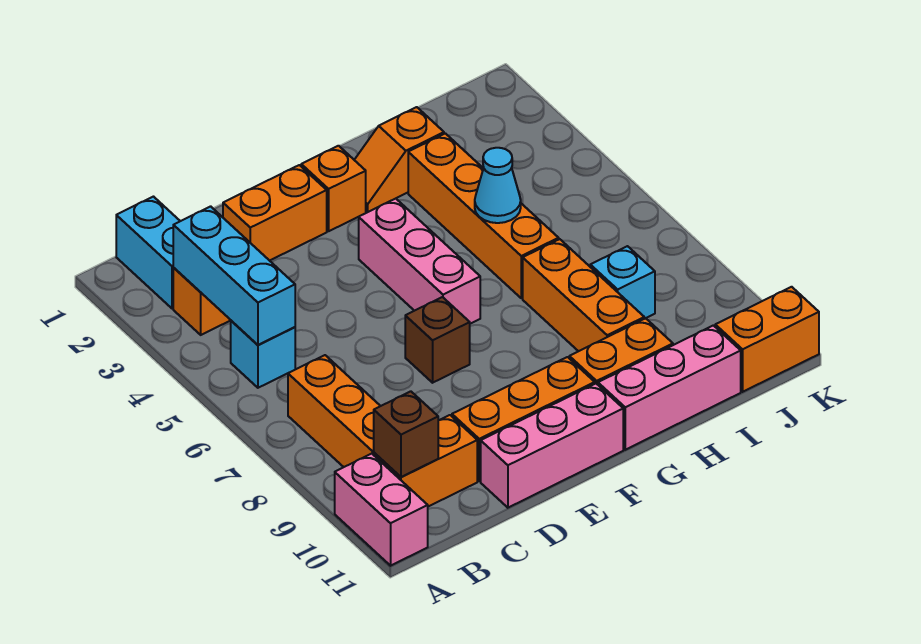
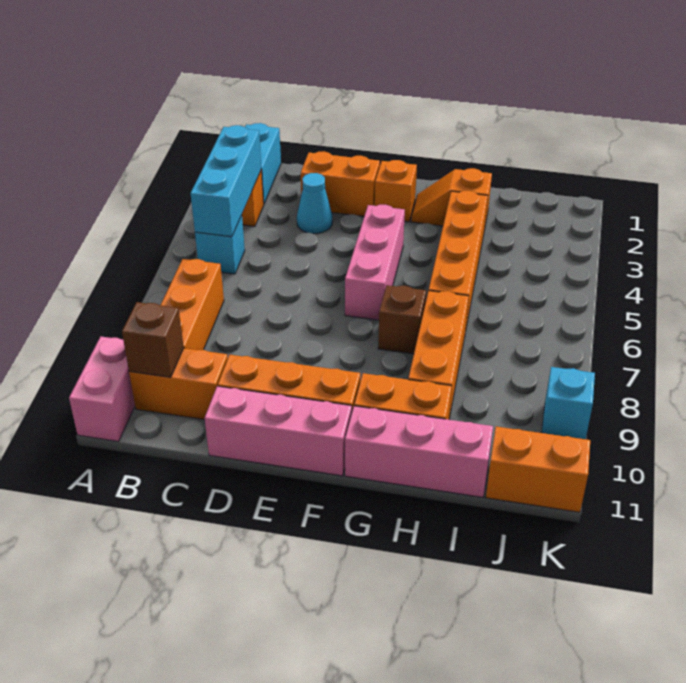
brown brick E7 level 1 -> brown brick G7 level 1
cyan cone H5 level 2 -> cyan cone D3 level 1
cyan brick I8 level 1 -> cyan brick K9 level 1

